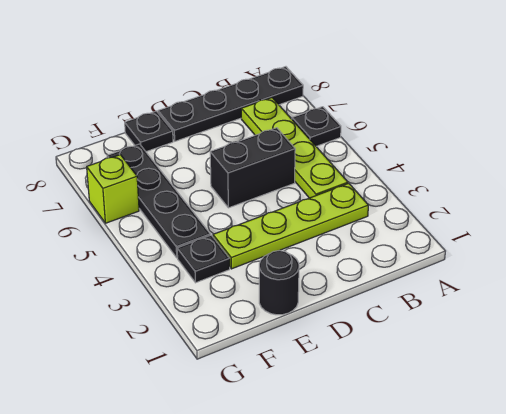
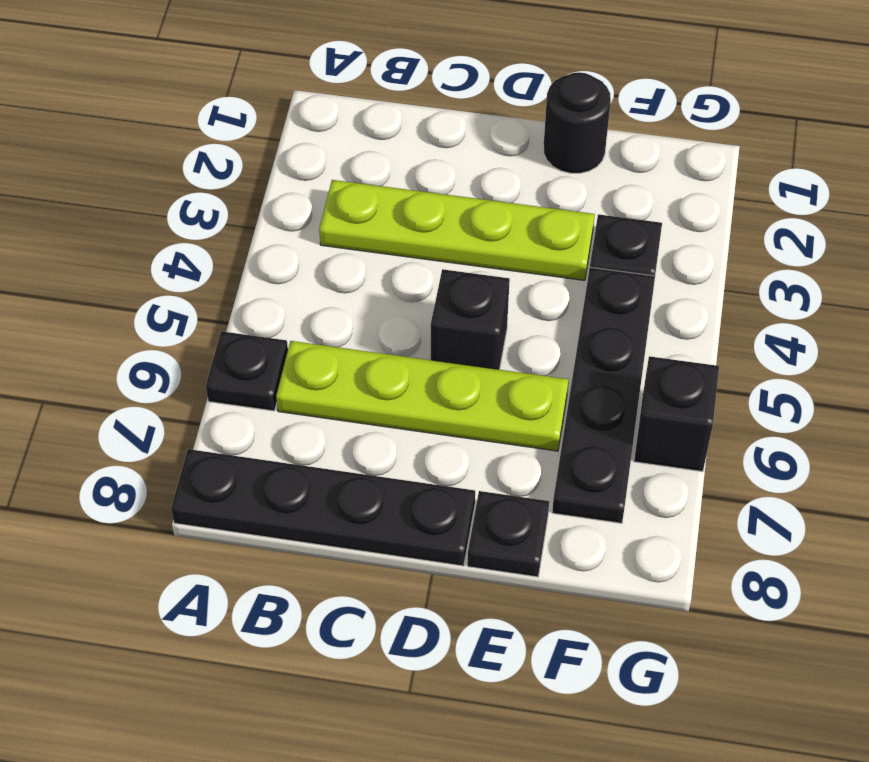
lime plate B4:B7 level 1 -> lime plate B6:E6 level 1
black brick C5:D5 level 1 -> black brick D5 level 1
lime brick G6 level 1 -> black brick G6 level 1

